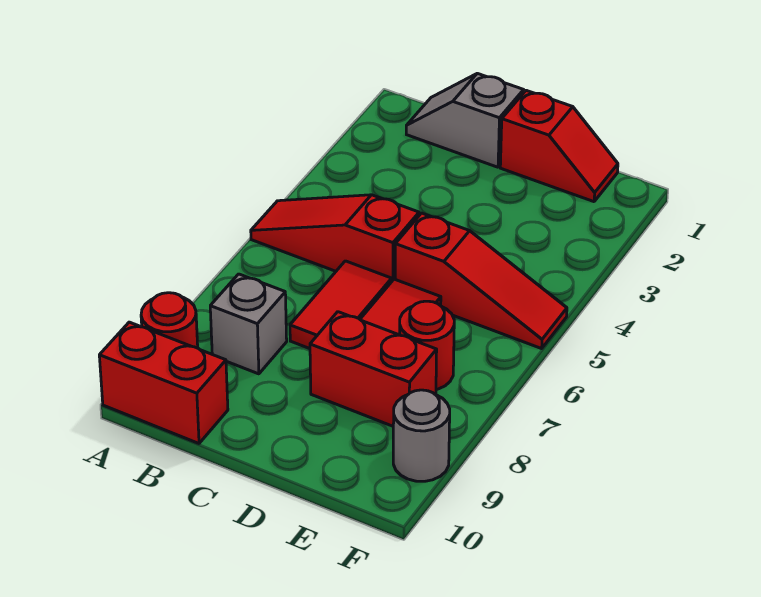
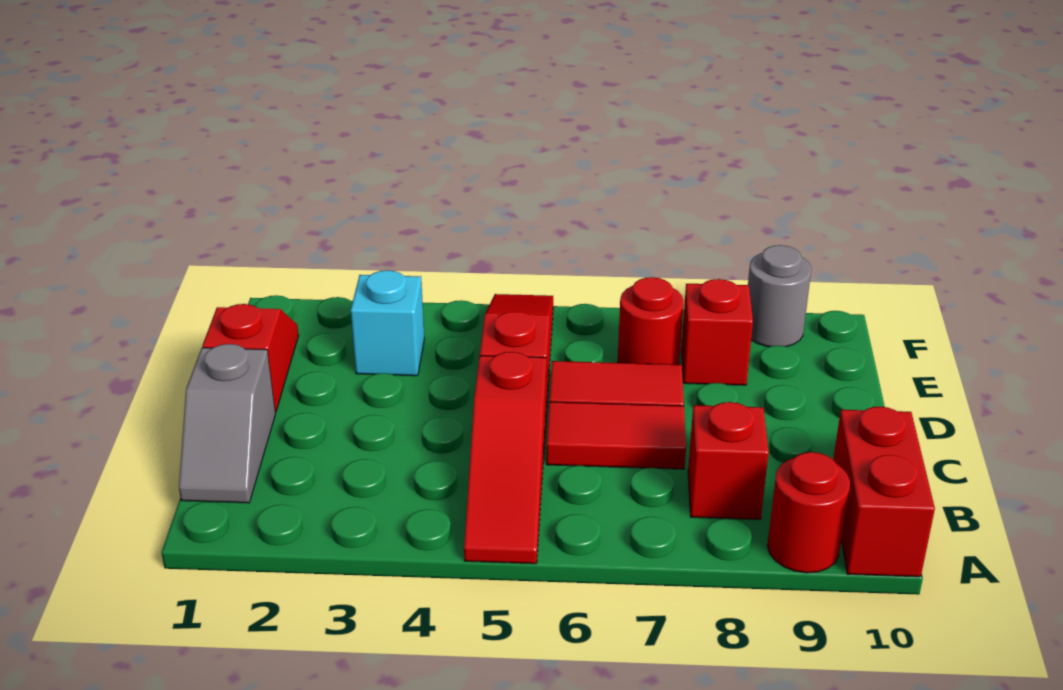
grey brick B8 level 1 -> red brick B8 level 1
red brick D8:E8 level 1 -> red brick E8 level 1
none -> cyan brick E3 level 1

